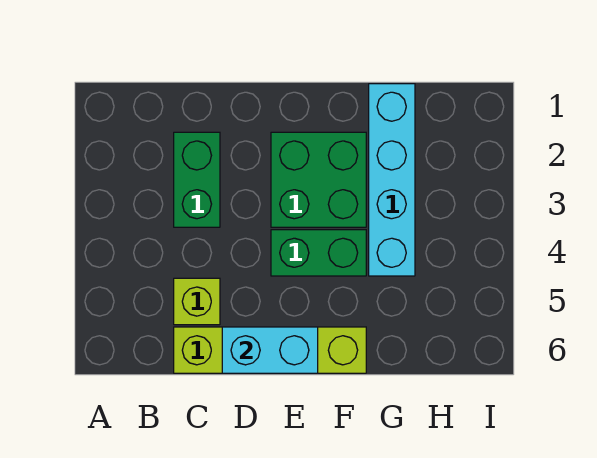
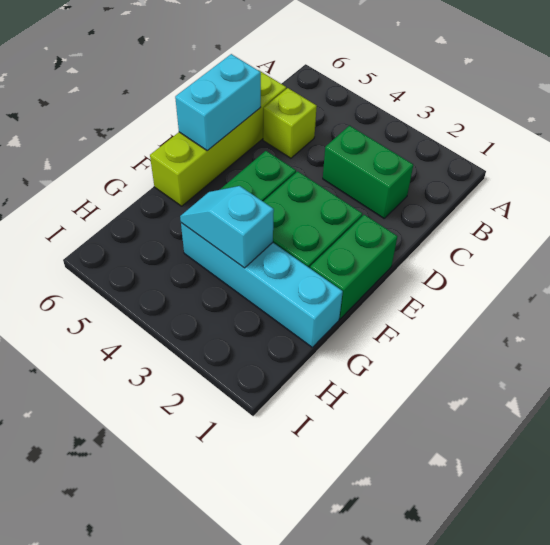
none -> green brick E1:F1 level 1
none -> cyan slope G3:G4 level 2 top 3

